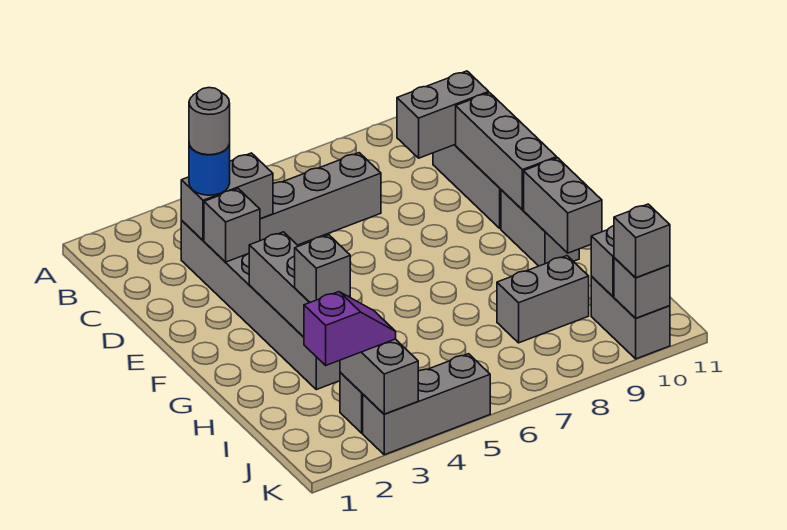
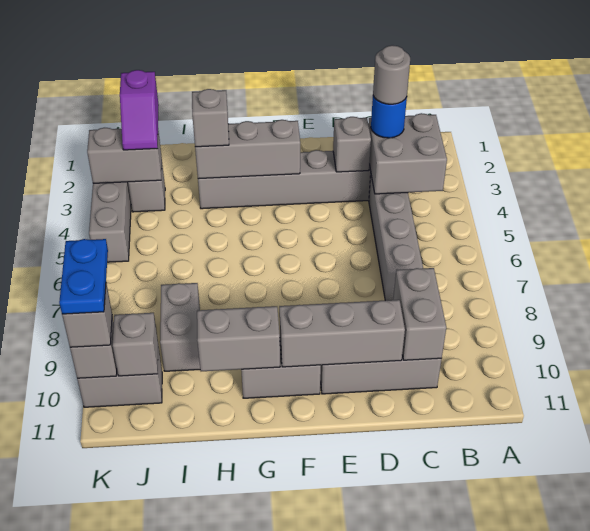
grey brick C3:C4 level 2 -> grey brick B3:C4 level 2
none -> blue plate K9:K10 level 4

